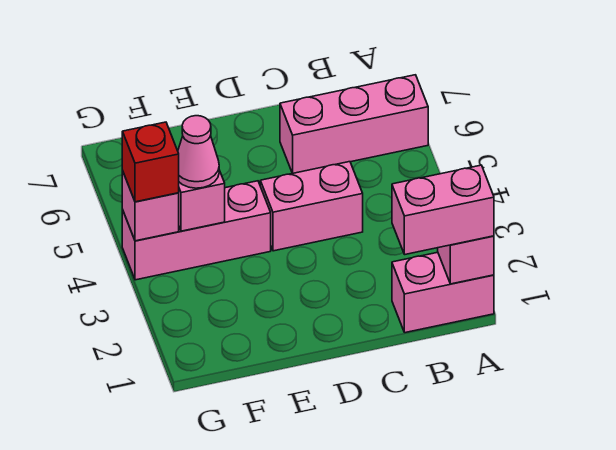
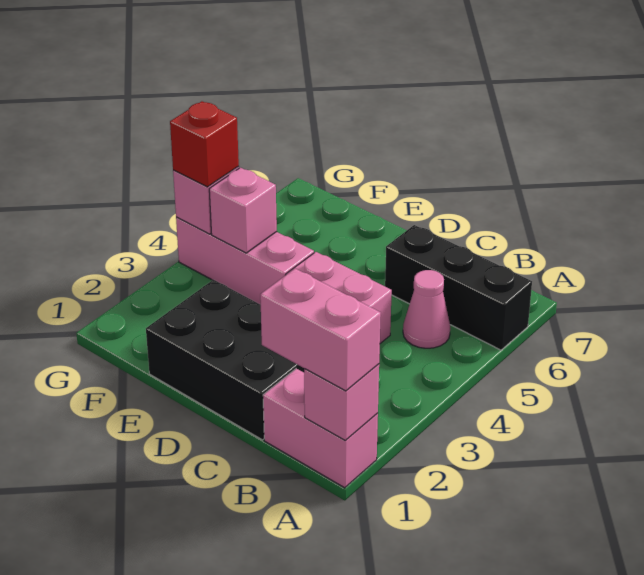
pink brick A6:C6 level 1 -> black brick A6:C6 level 1
none -> black brick C1:E2 level 1
pink cone F4 level 3 -> pink cone B5 level 1

